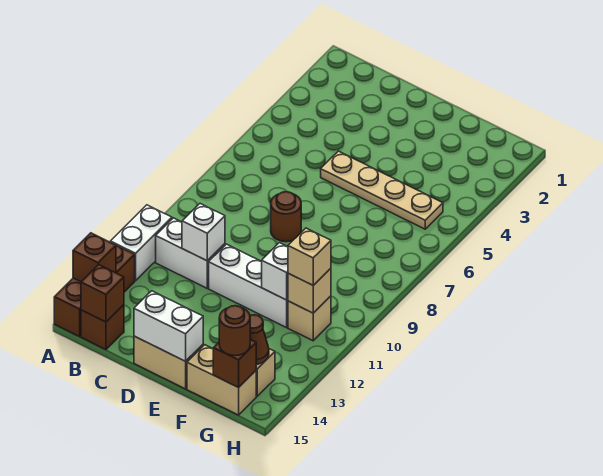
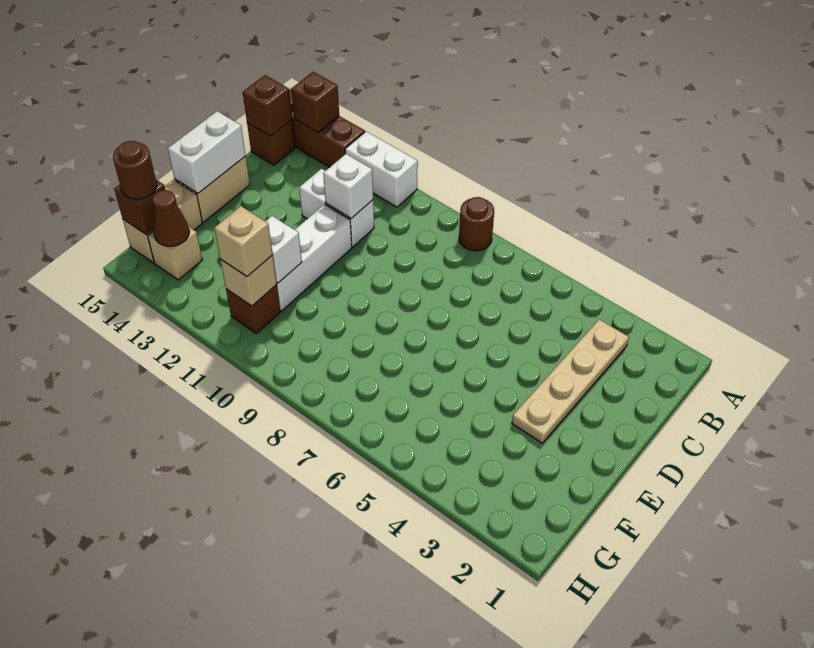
white brick B11:C11 level 1 -> white brick C11:C12 level 1
tan plate D5:G5 level 1 -> tan plate B3:E3 level 1
brown round brick D8 level 1 -> brown round brick A8 level 1
tan brick G11 level 1 -> brown brick G11 level 1

